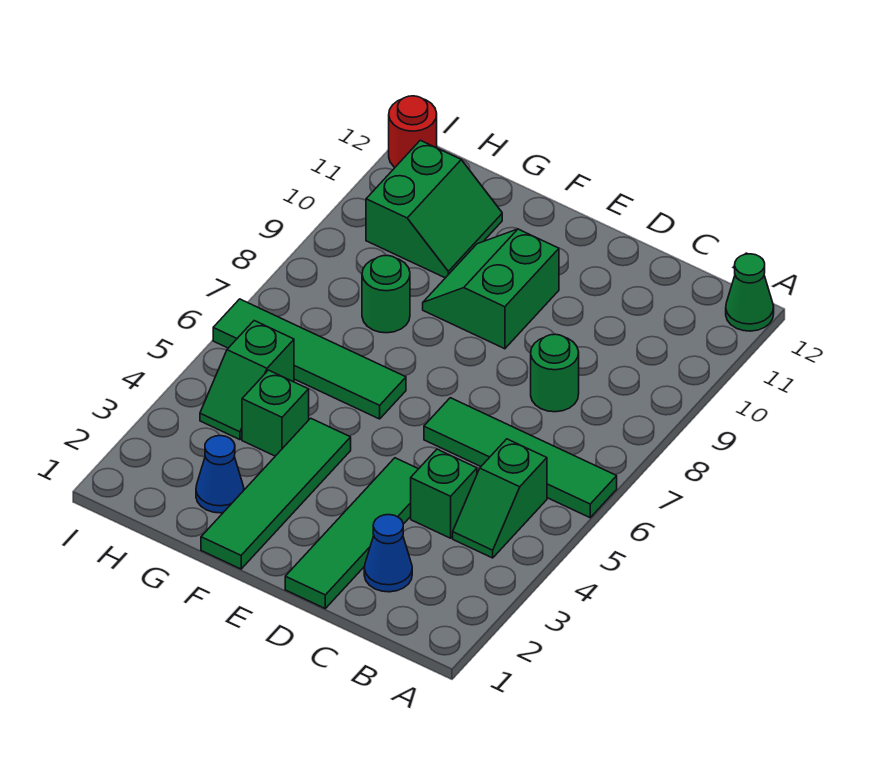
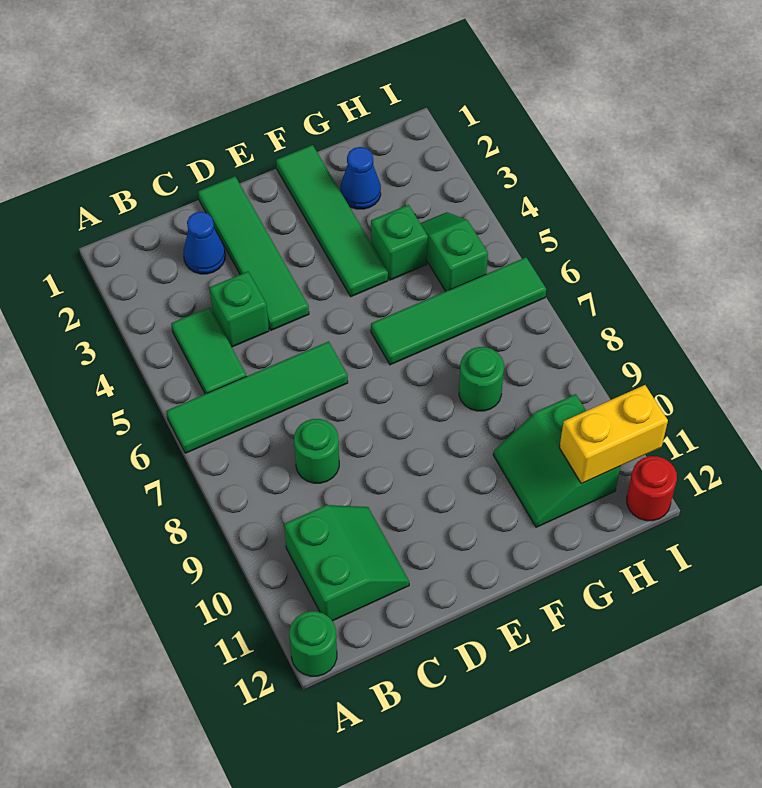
green cone A12 level 1 -> green round brick A12 level 1
green slope B4:B5 level 1 top 5 -> green tile B4:B5 level 1
green slope E9:F10 level 1 top E -> green slope B10:C11 level 1 top B
none -> yellow brick H11:I11 level 2

